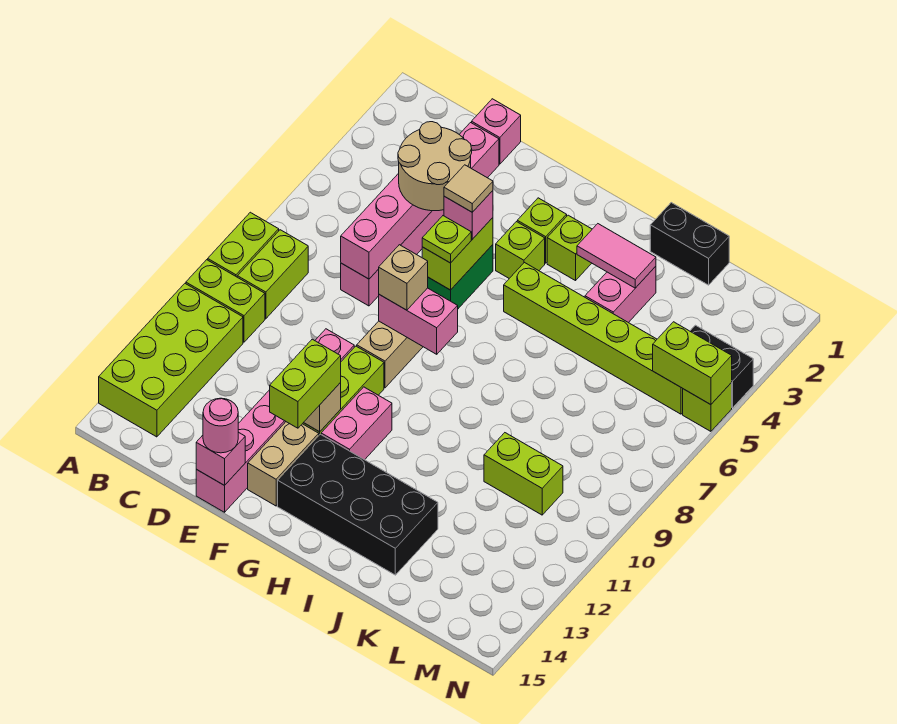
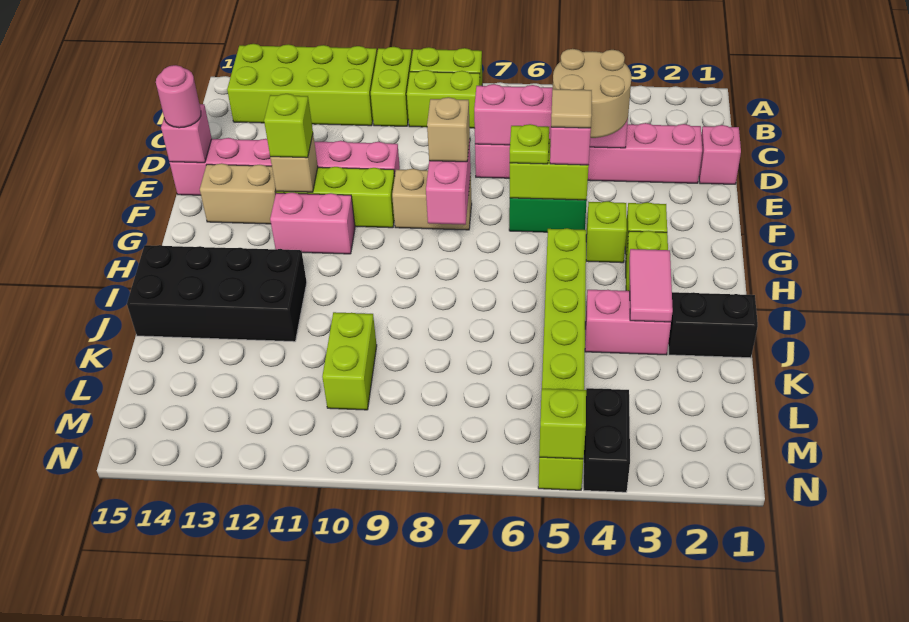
lime brick F12:F13 level 3 -> lime brick F12 level 3
black brick G13:J14 level 1 -> black brick I12:J15 level 1
black brick J1:K1 level 1 -> black brick J1:J2 level 1
lime brick M5:N5 level 2 -> lime brick N5 level 2

